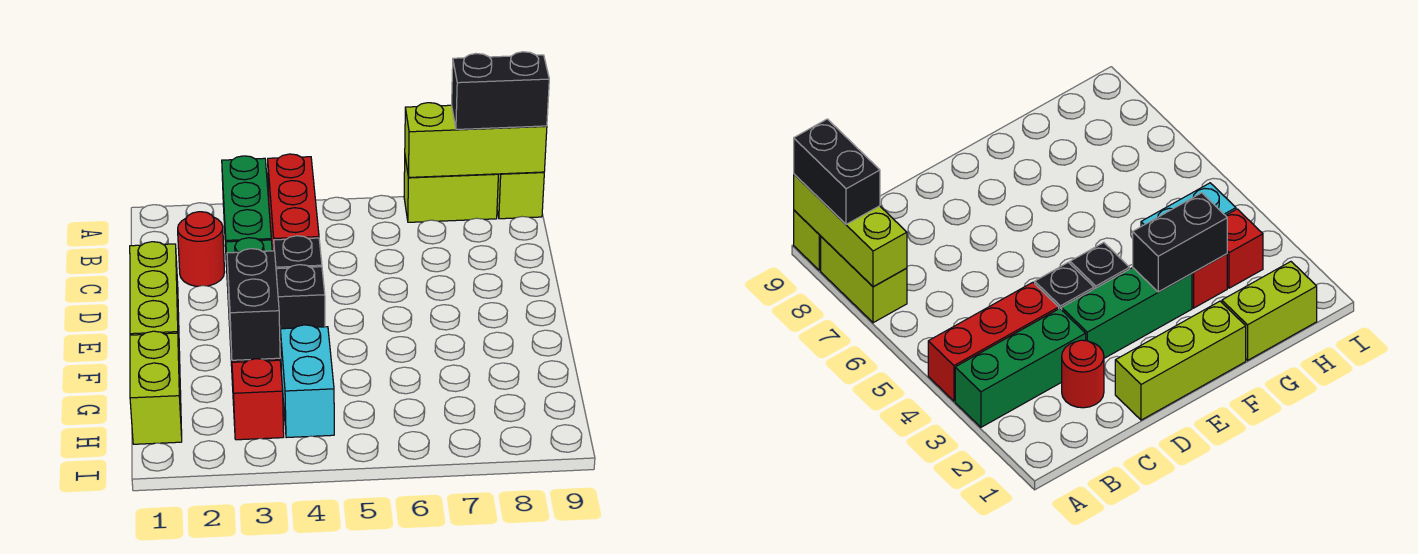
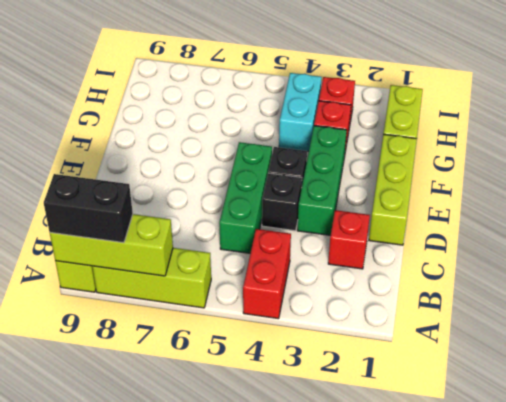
green brick A3:C3 level 1 -> green brick C5:E5 level 1
red brick A4:C4 level 1 -> red brick A4:B4 level 1
lime brick A7:A8 level 1 -> lime brick A6:A8 level 1
red round brick C2 level 1 -> red brick C2 level 1
black brick F3:G3 level 2 -> none

